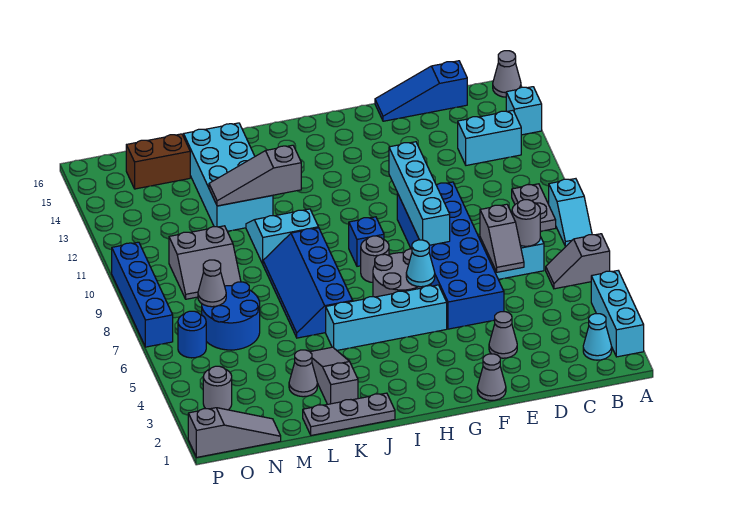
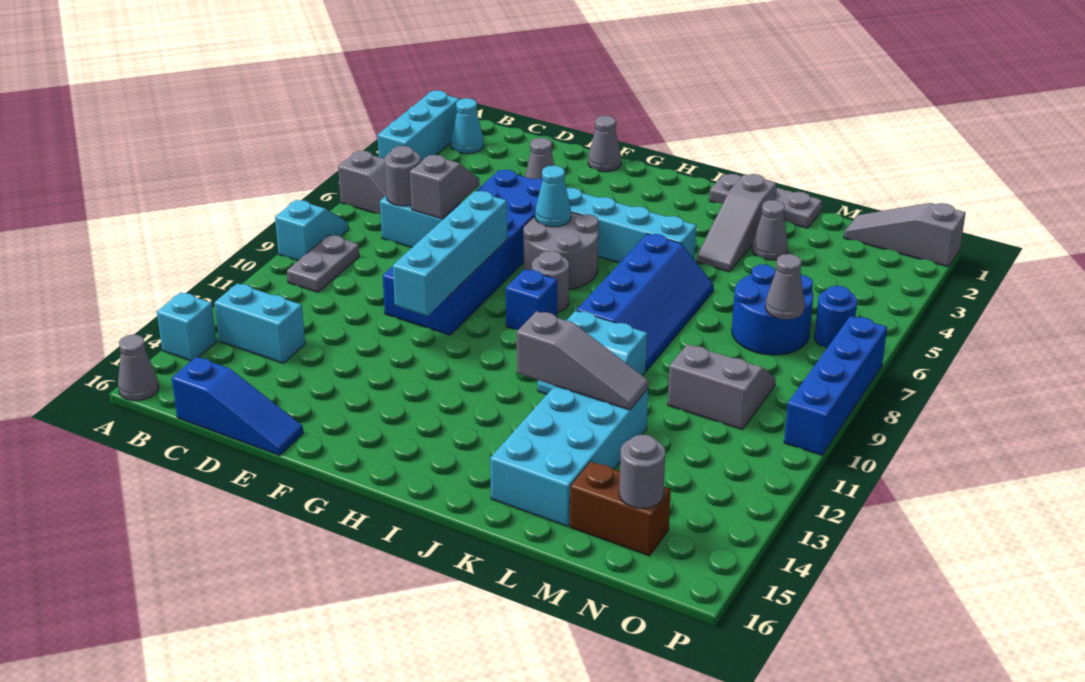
grey round brick O3 level 1 -> grey round brick N15 level 2

